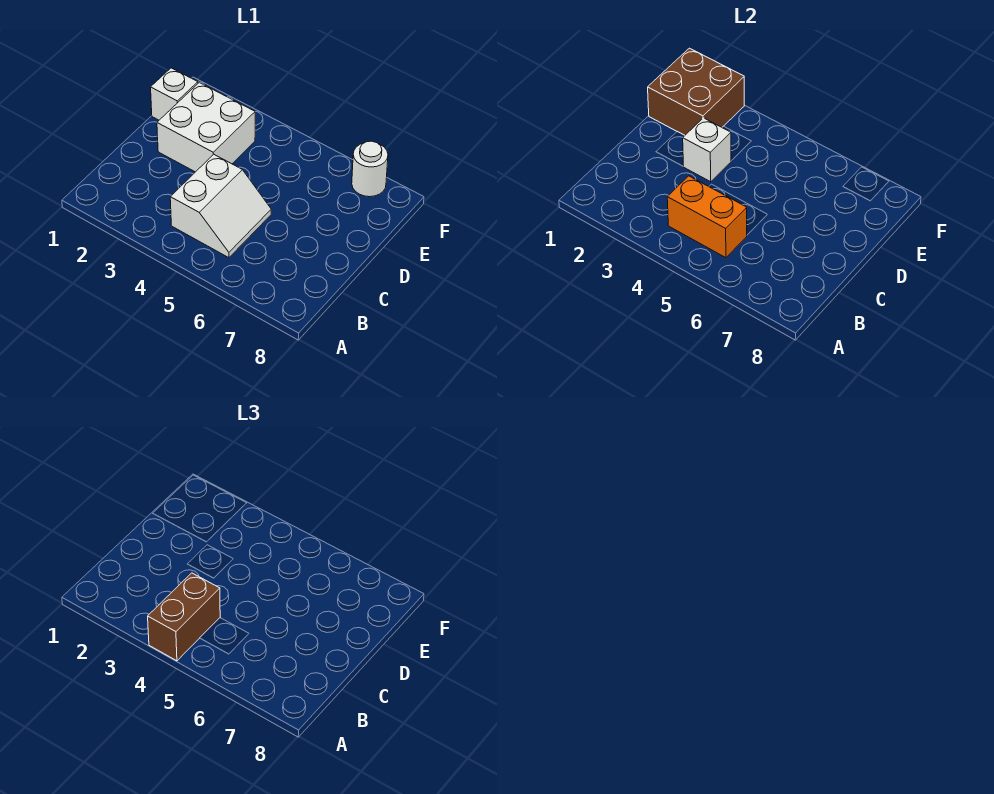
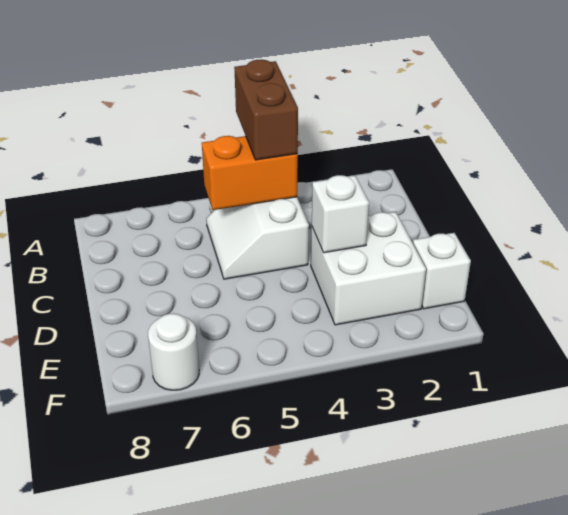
brown brick E1:F2 level 2 -> none

